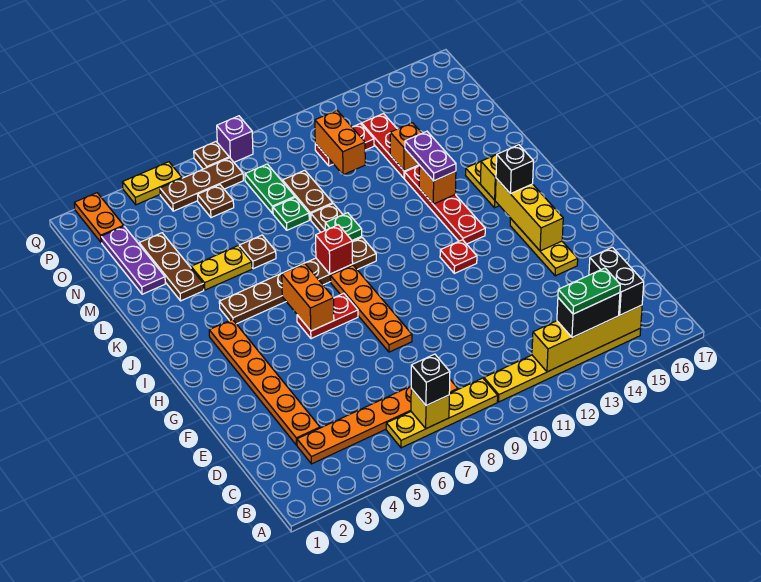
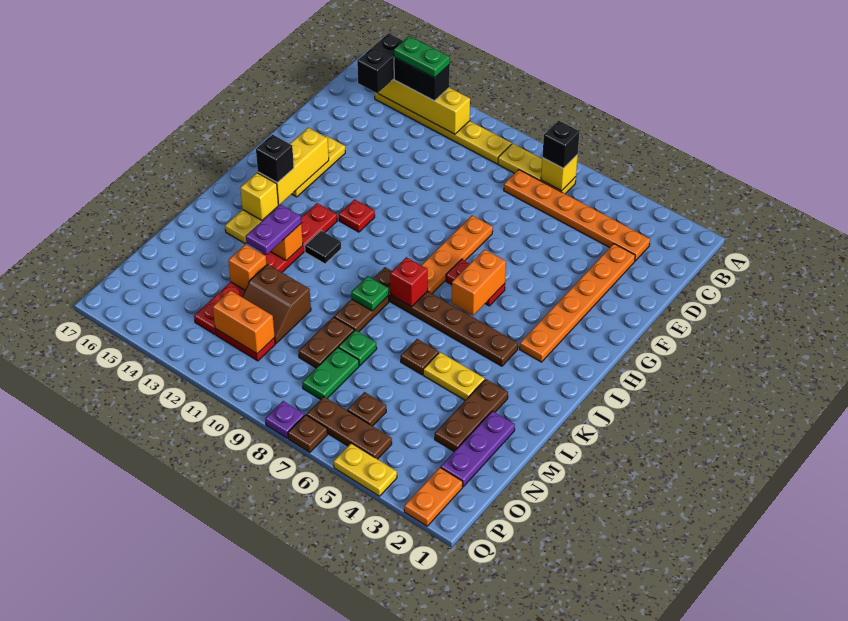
yellow plate B6:B9 level 1 -> yellow plate B7:B9 level 1
none -> black tile J12 level 1
none -> brown slope M11:N12 level 1 top M
orange brick N11:O11 level 2 -> orange brick O11:O12 level 2
purple brick Q8 level 1 -> purple plate Q8 level 1

